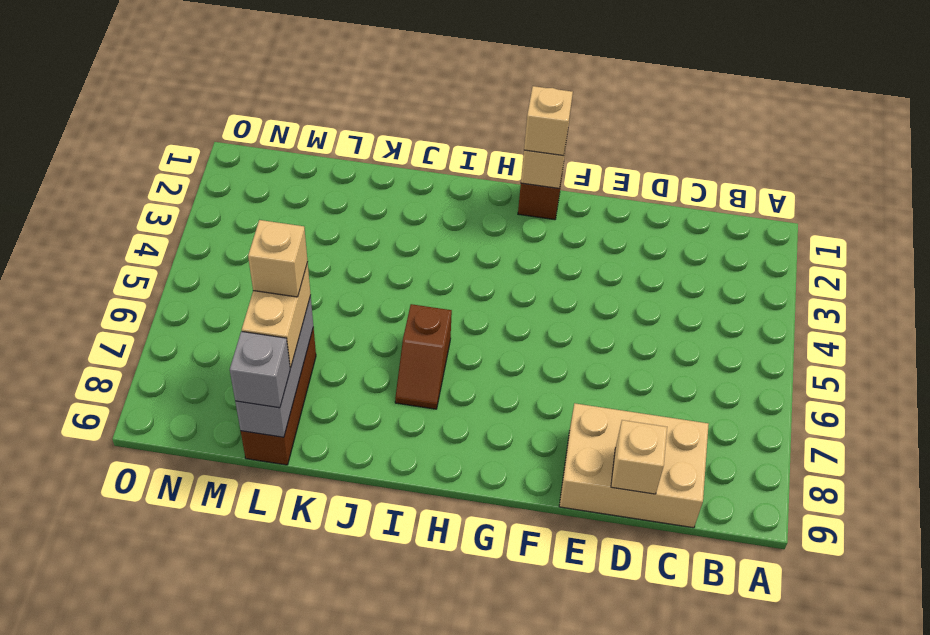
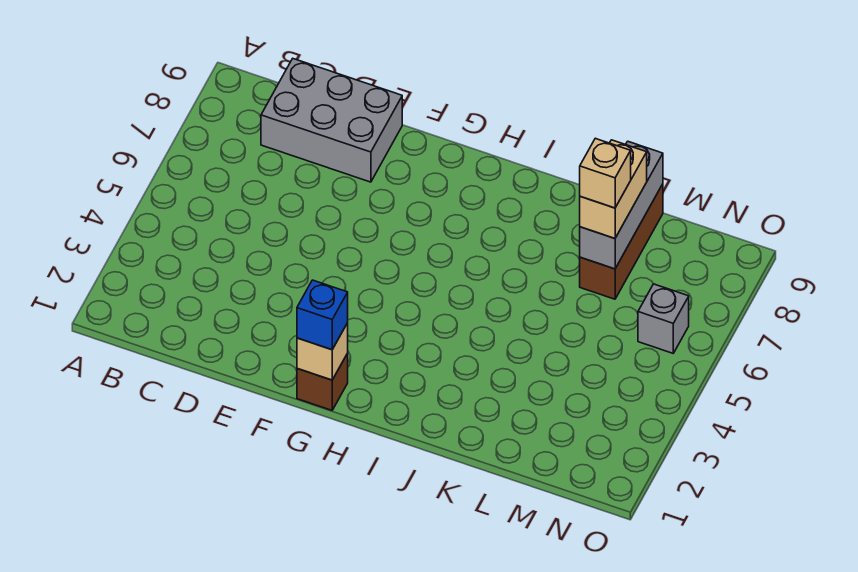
tan brick C8:E9 level 1 -> grey brick C8:E9 level 1
tan brick D9 level 2 -> none
tan brick G1 level 3 -> blue brick G1 level 3
brown slope I6:I7 level 1 top 6 -> none
grey brick L9 level 3 -> grey brick N6 level 1

